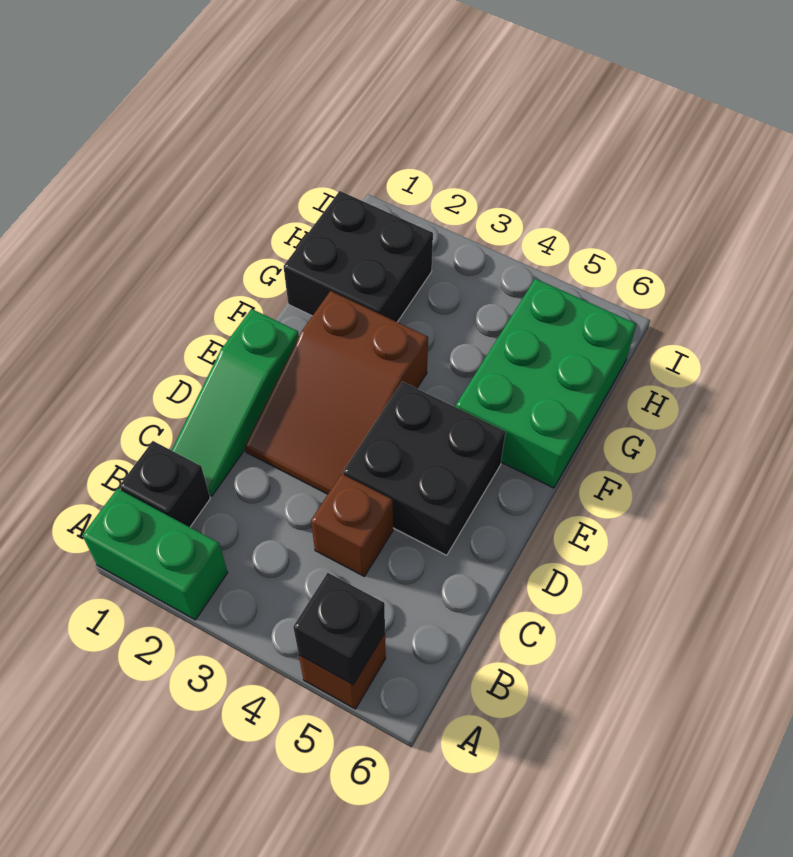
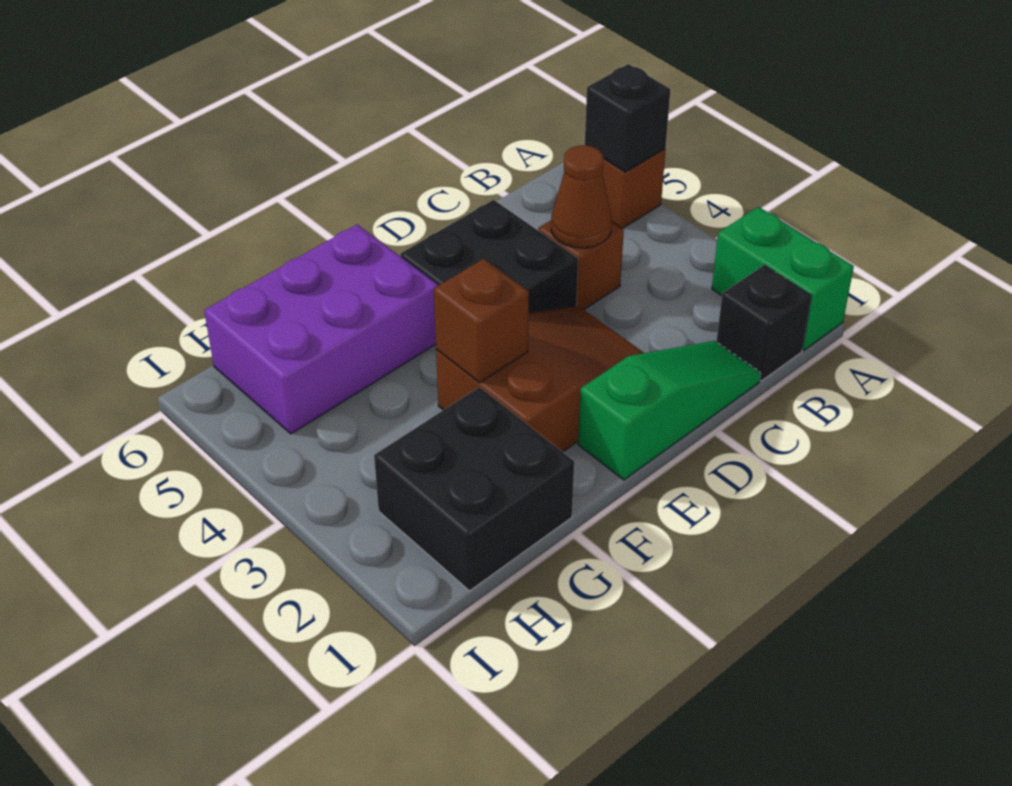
none -> brown cone C4 level 2
none -> brown brick F3 level 2
green brick F5:H6 level 1 -> purple brick F5:H6 level 1

